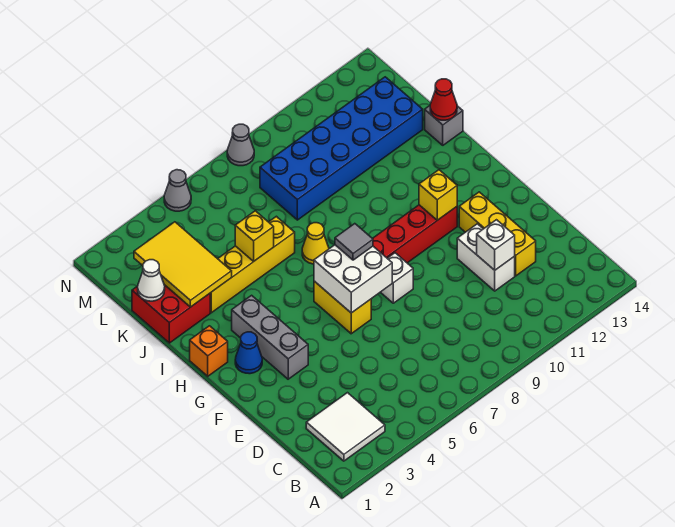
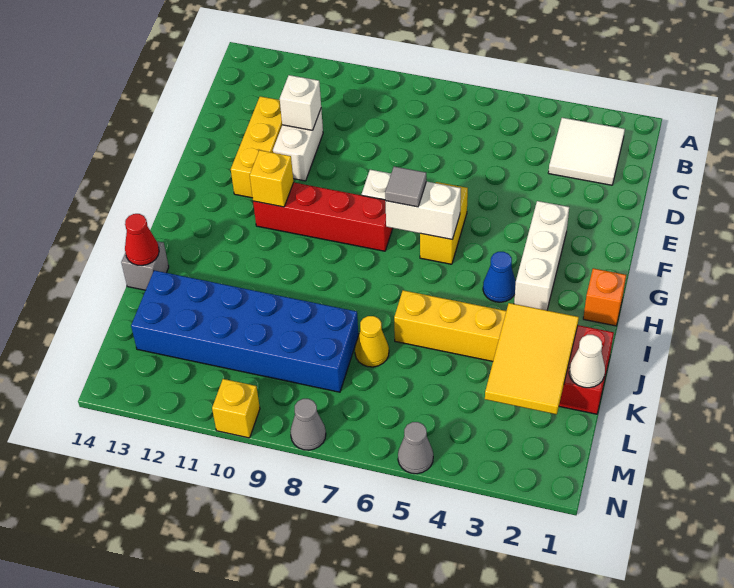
grey brick F3:H3 level 1 -> white brick F3:H3 level 1
white brick F6:G7 level 2 -> white brick G6:G7 level 2
blue cone G2 level 1 -> blue cone H4 level 1
yellow cone I7 level 1 -> yellow cone K7 level 1
yellow brick J5 level 2 -> yellow brick N10 level 1

